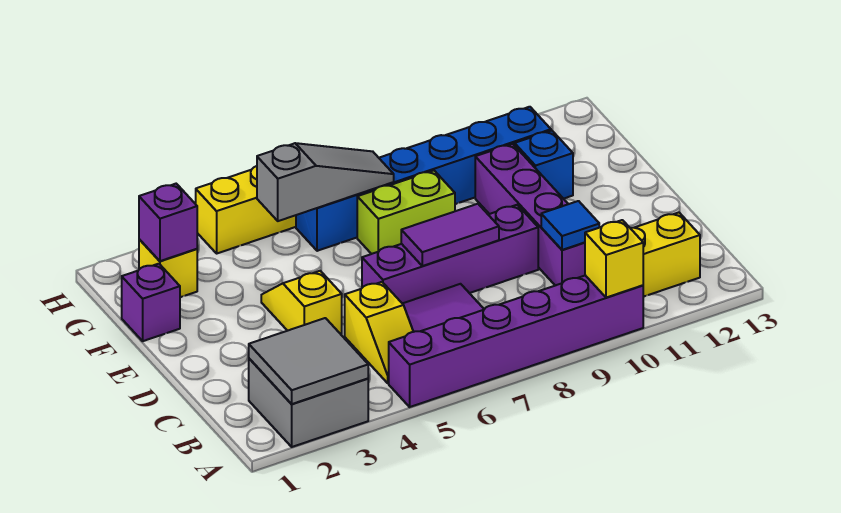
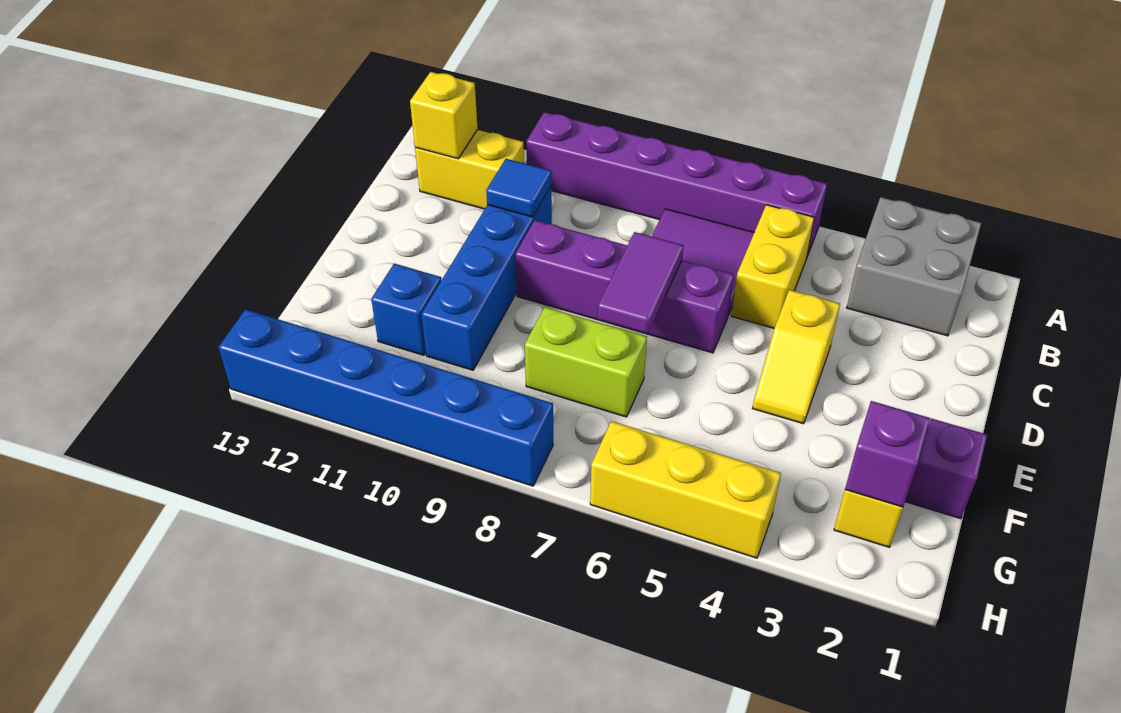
grey tile A2:B3 level 2 -> none
yellow brick A10 level 2 -> yellow brick B12 level 2
yellow slope B5:C5 level 1 top C -> yellow brick B5:C5 level 1
purple brick C10:F10 level 1 -> blue brick C10:F10 level 1
purple tile D7:D8 level 2 -> purple tile D7:E7 level 2
grey slope G5:G7 level 2 top 5 -> none
blue brick G6:G11 level 1 -> blue brick H8:H13 level 1

